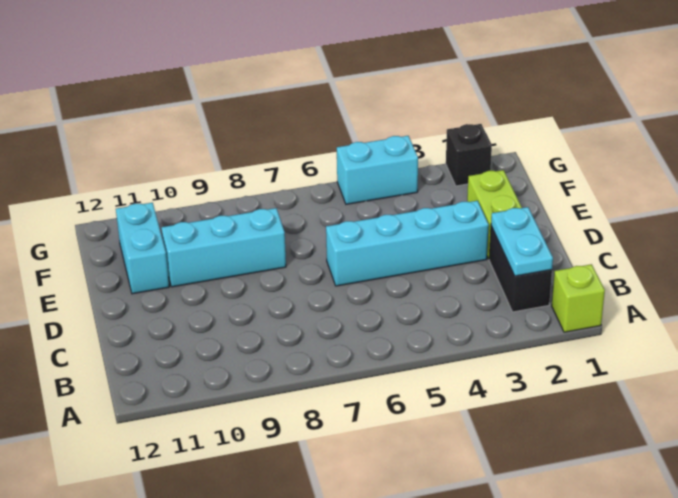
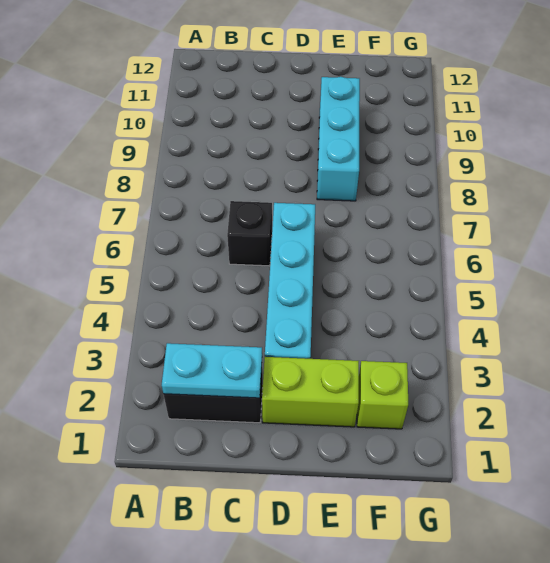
lime brick A1 level 1 -> lime brick F2 level 1
cyan brick E11:F11 level 1 -> none
black brick G2 level 1 -> black brick C6 level 1
cyan brick G4:G5 level 1 -> none

